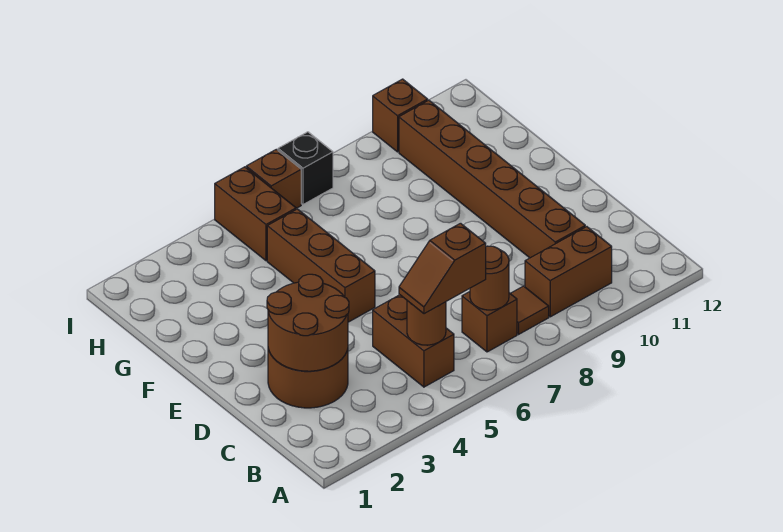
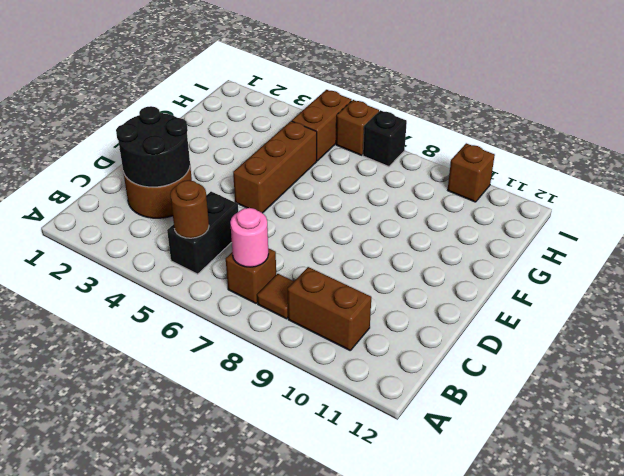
brown brick B5:C5 level 1 -> black brick B5:C5 level 1
brown slope B5:B6 level 3 top 6 -> none
brown round brick B7 level 2 -> pink round brick B7 level 2
brown round brick C2:D3 level 2 -> black round brick C2:D3 level 2
brown brick C10:H10 level 1 -> none

